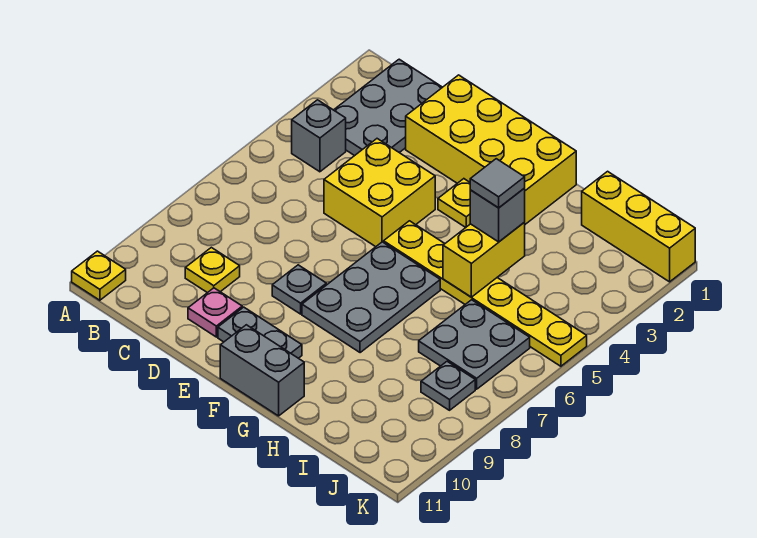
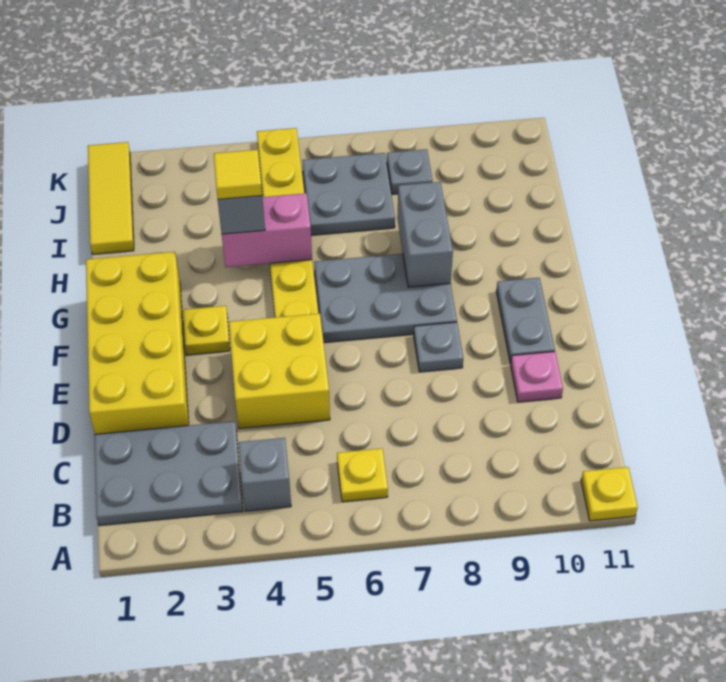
yellow plate C9 level 1 -> yellow plate B6 level 1
grey brick F11:G11 level 1 -> grey brick G8:H8 level 2
yellow brick H4:H5 level 2 -> pink brick H4:H5 level 2
grey tile H4 level 4 -> yellow tile H4 level 4
yellow brick I1:K1 level 1 -> yellow tile I1:K1 level 1

